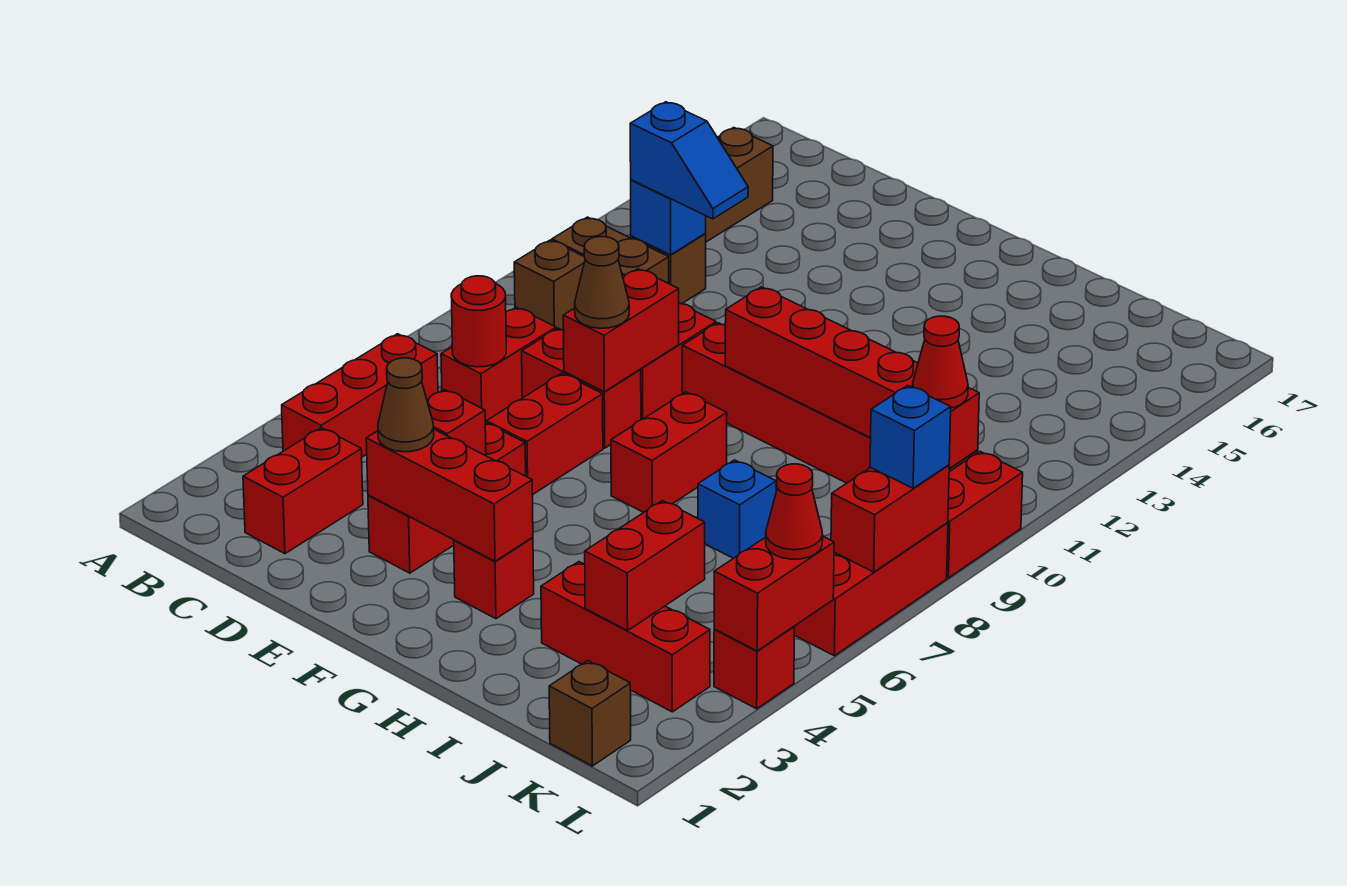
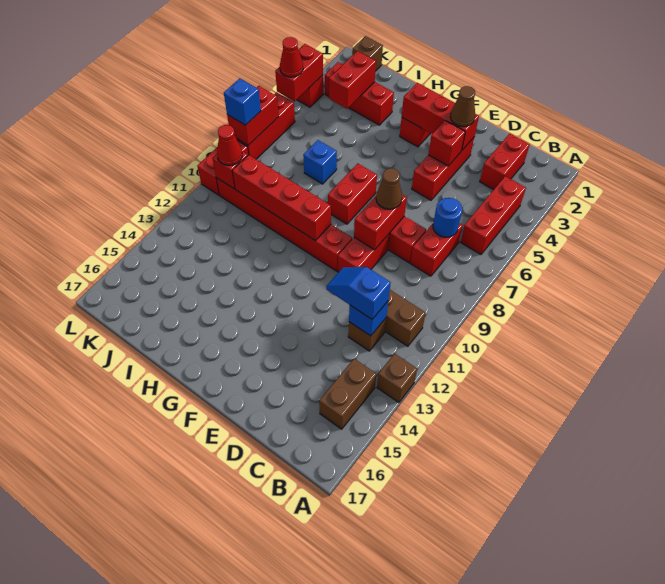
brown brick B10 level 1 -> brown brick A13 level 1
red round brick C7 level 2 -> blue round brick C7 level 2
red brick E6:E7 level 1 -> none

